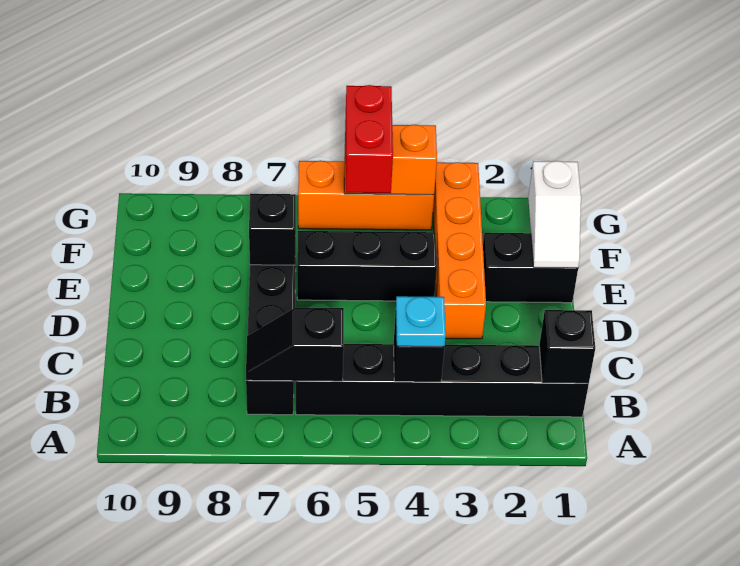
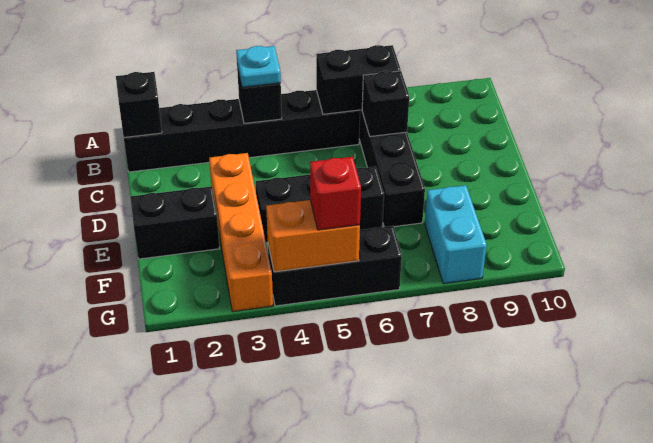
black slope B6:B7 level 2 top 6 -> black brick B6:B7 level 2
white slope E1:F1 level 2 top F -> none
black brick E7 level 2 -> black brick C7 level 2
red brick F5:G5 level 3 -> red brick G5 level 3
none -> cyan brick F8:G8 level 1
orange brick G4:G6 level 1 -> black brick G4:G6 level 1

